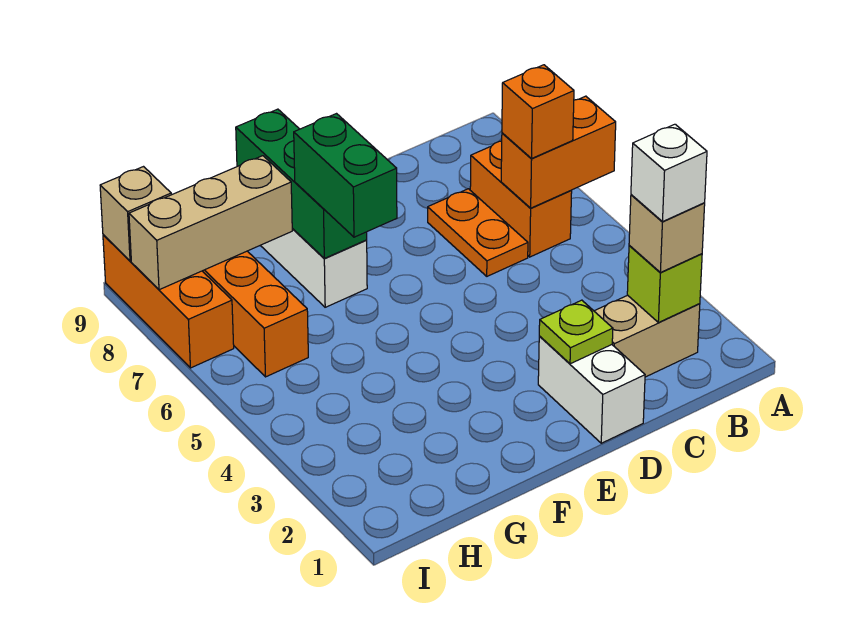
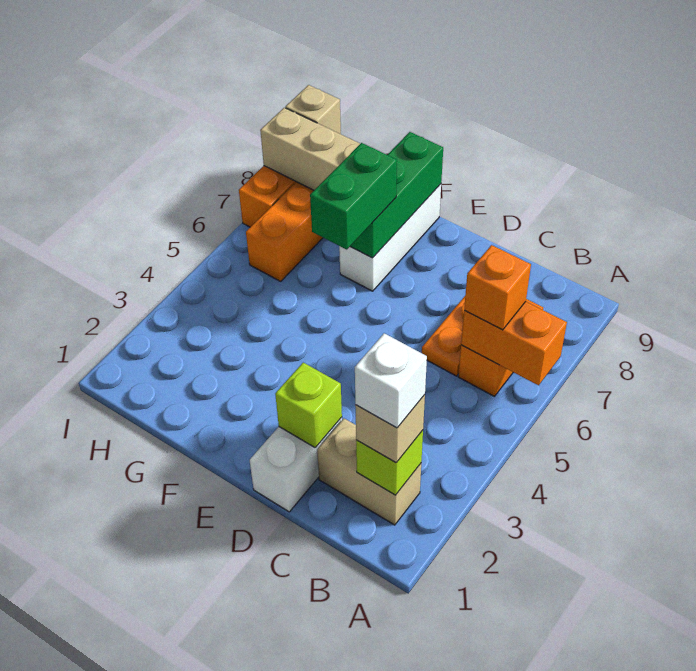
lime plate D2 level 2 -> lime brick D2 level 2

